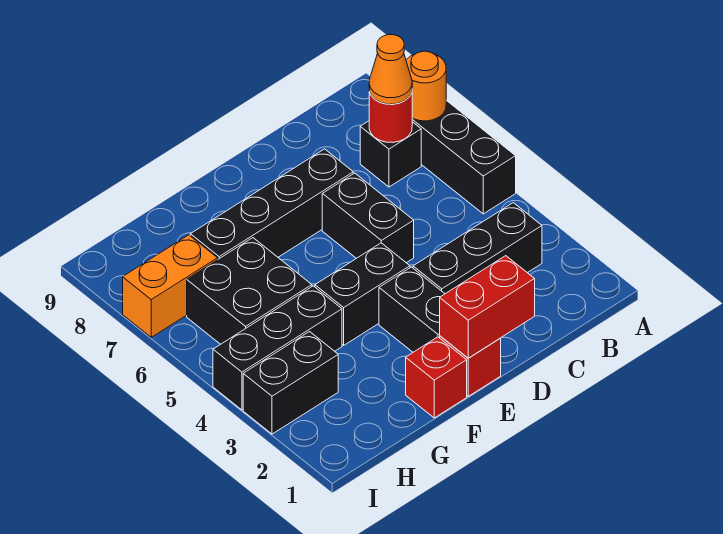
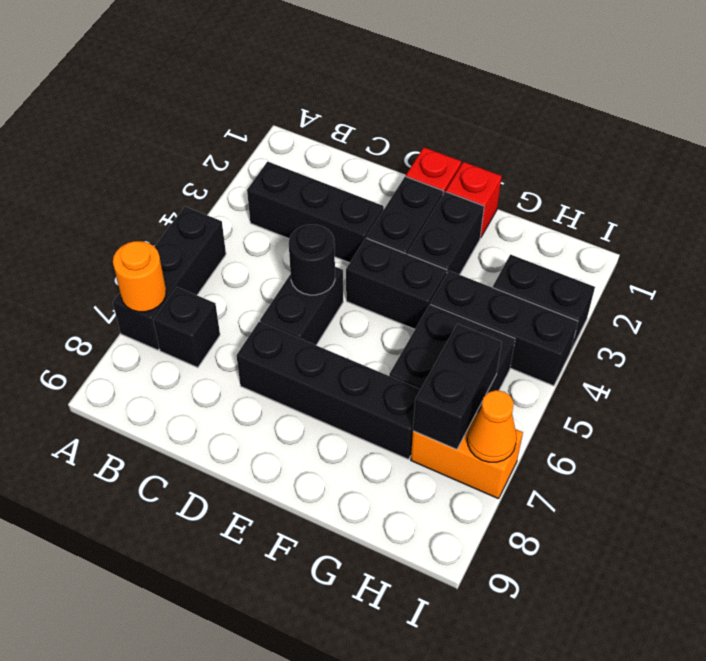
red round brick B7 level 2 -> none
orange cone B7 level 3 -> orange cone I7 level 2
red brick D1:E1 level 2 -> none
none -> black round brick D5 level 2
none -> black brick F2:F3 level 1
none -> black brick H6:H7 level 2

